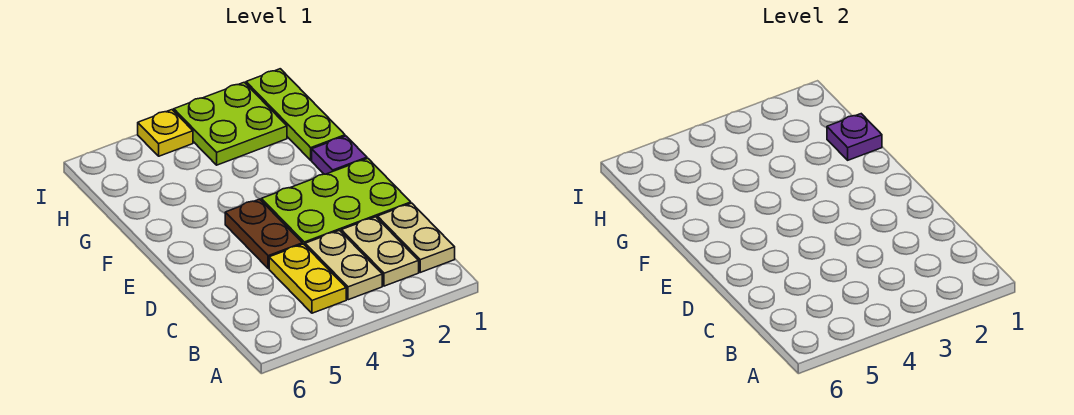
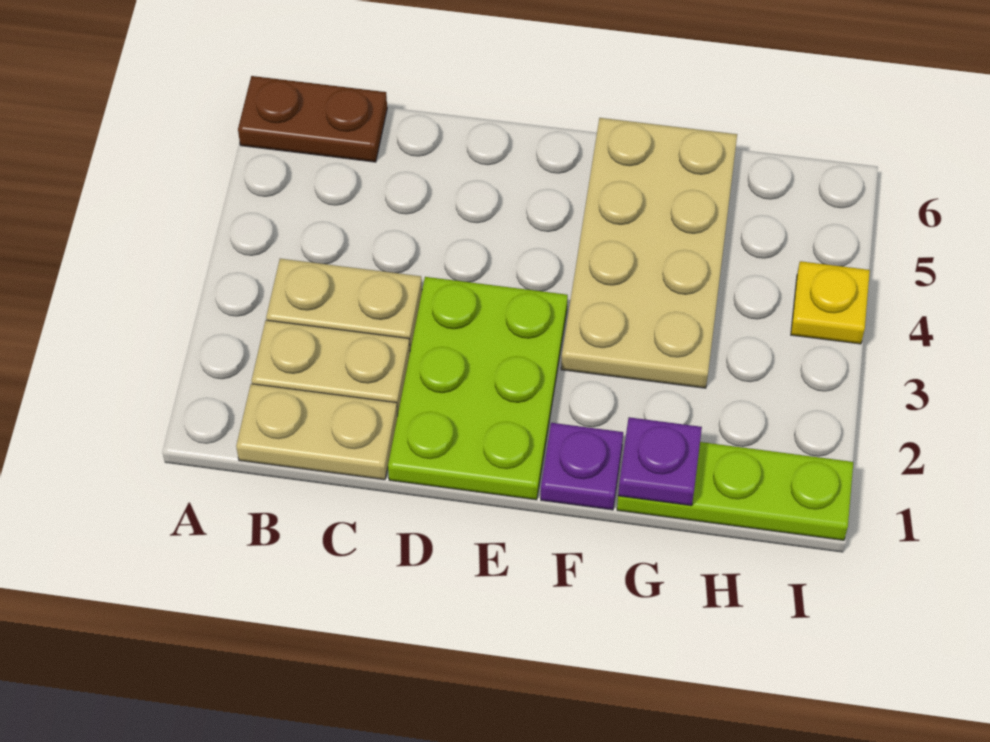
yellow plate B4:C4 level 1 -> none
brown plate D4:E4 level 1 -> brown plate A6:B6 level 1
none -> tan plate F3:G6 level 1
lime plate H2:I3 level 1 -> none

